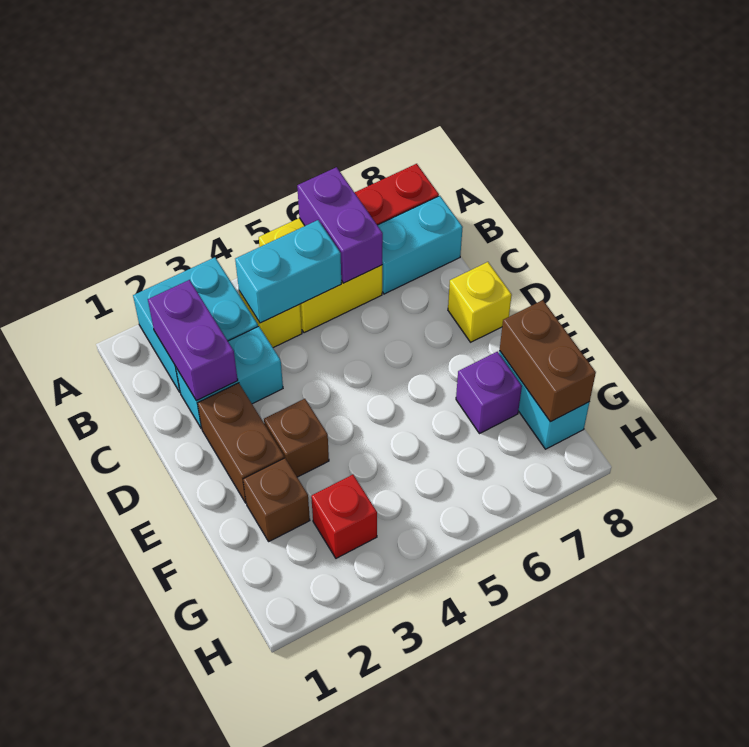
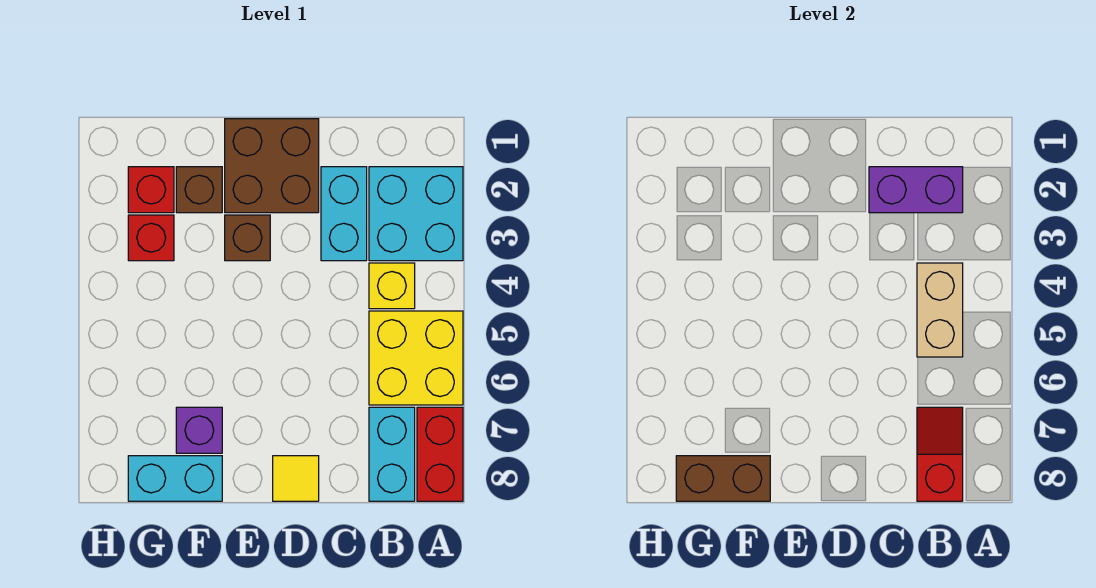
purple brick A6:B6 level 2 -> none
cyan brick B4:B5 level 2 -> tan brick B4:B5 level 2
none -> red slope B7:B8 level 2 top 8
brown brick D2:E2 level 1 -> brown brick D1:E2 level 1
yellow brick D8 level 1 -> yellow tile D8 level 1
none -> red brick G2 level 1

